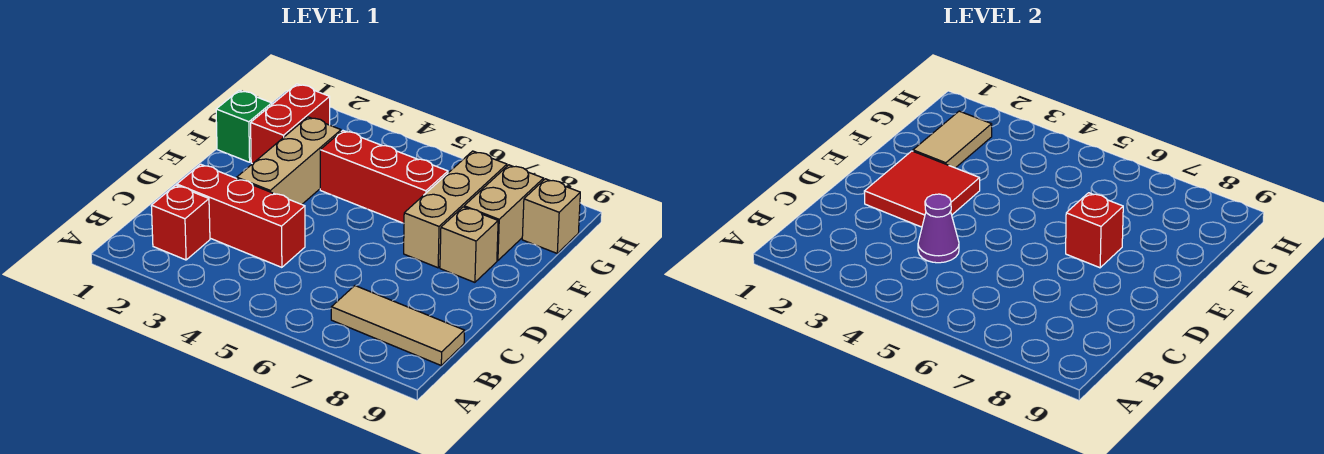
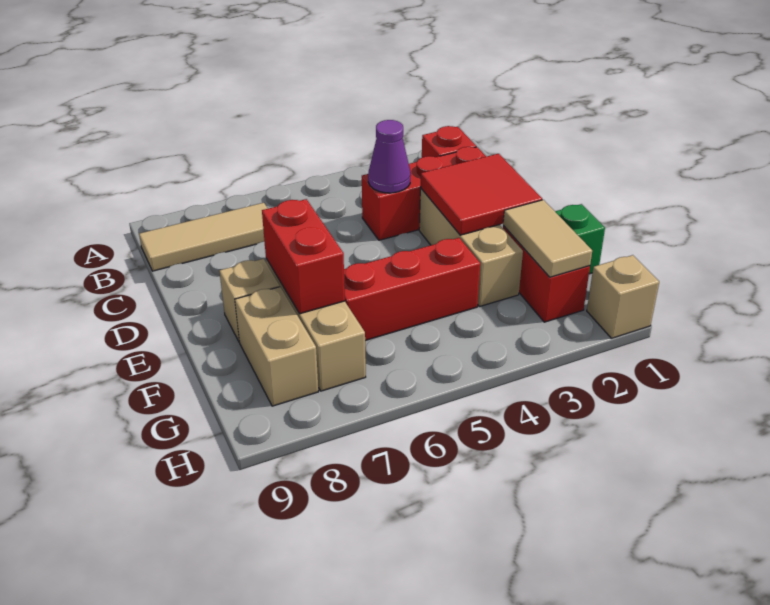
red brick E7 level 2 -> red brick E7:F7 level 2
tan brick G9 level 1 -> tan brick H1 level 1

